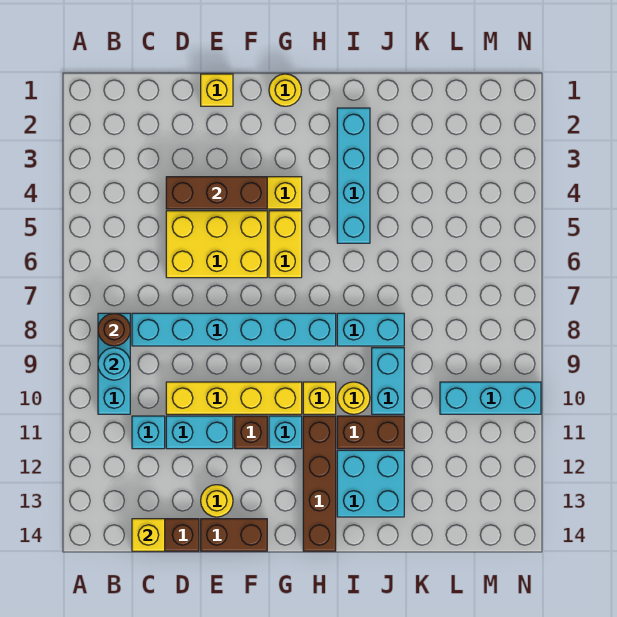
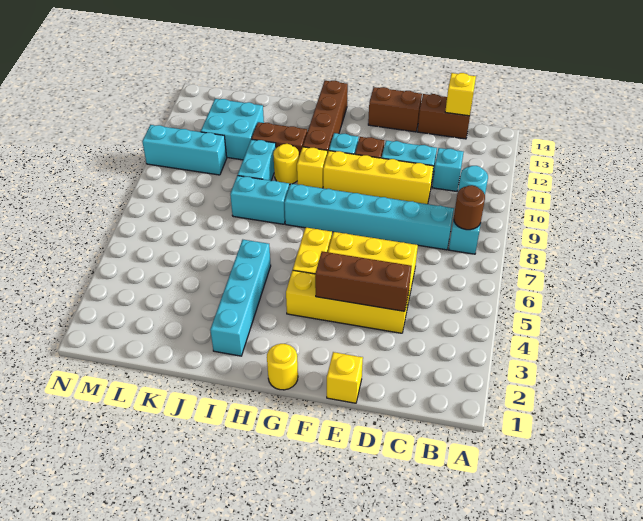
yellow round brick E13 level 1 -> none
cyan brick I12:J13 level 1 -> cyan brick K11:L12 level 1

